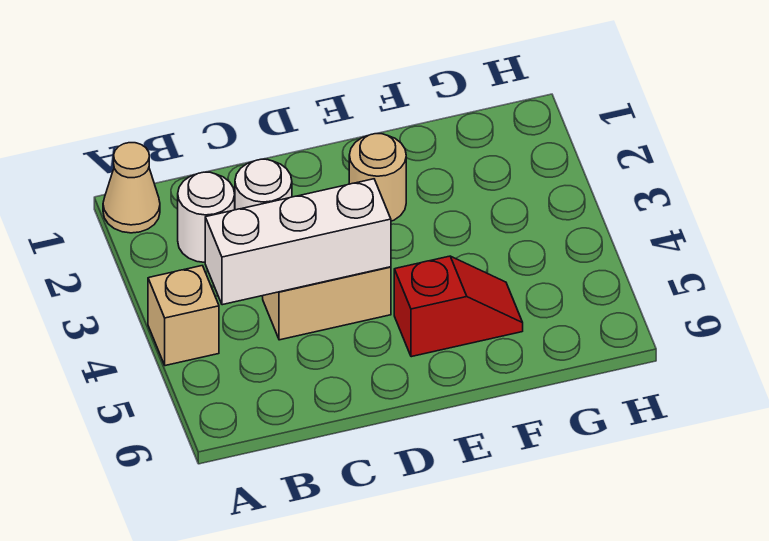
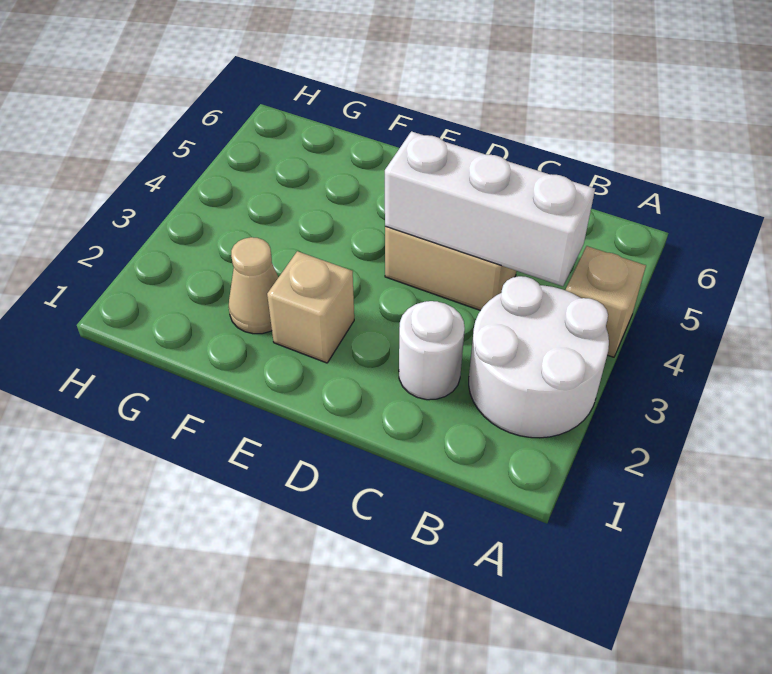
tan cone A1 level 1 -> tan cone F2 level 1
white round brick B2 level 1 -> white round brick A2:B3 level 1
tan round brick E2 level 1 -> tan brick E2 level 1
red slope E5:F5 level 1 top E -> none

